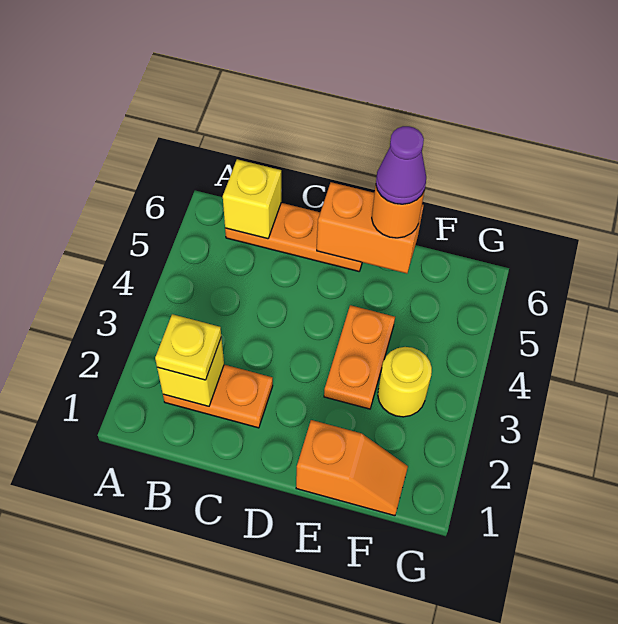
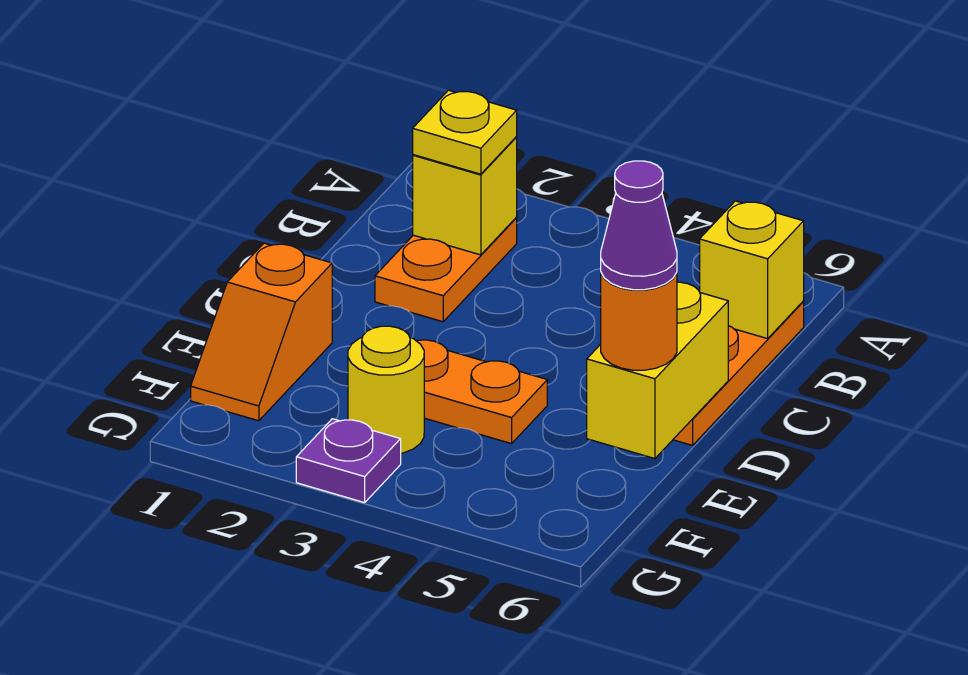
orange brick D6:E6 level 2 -> yellow brick D6:E6 level 2
none -> purple plate G3 level 1

